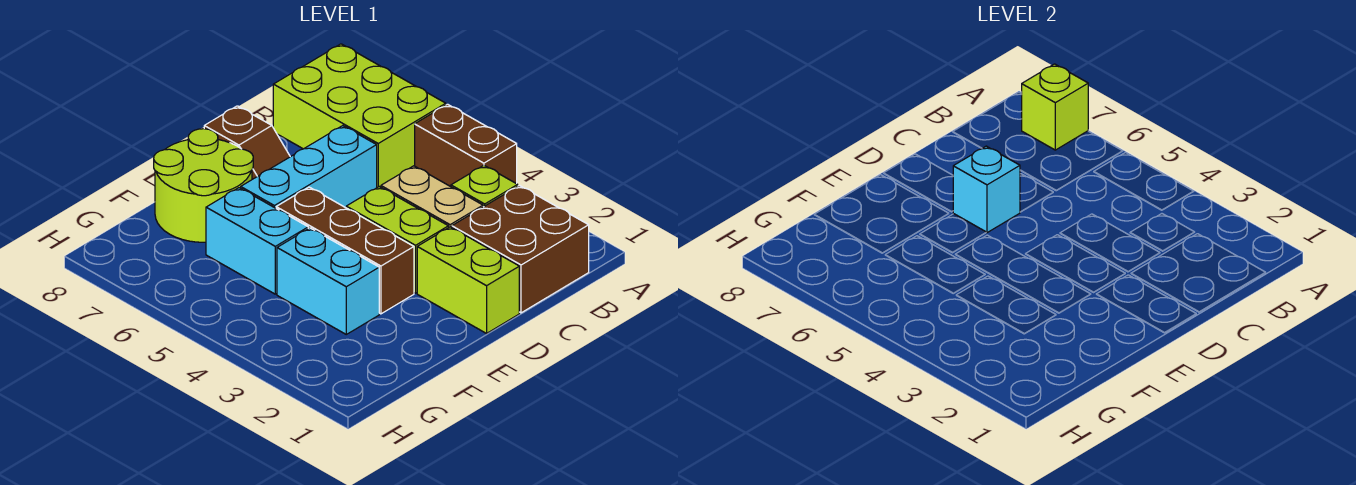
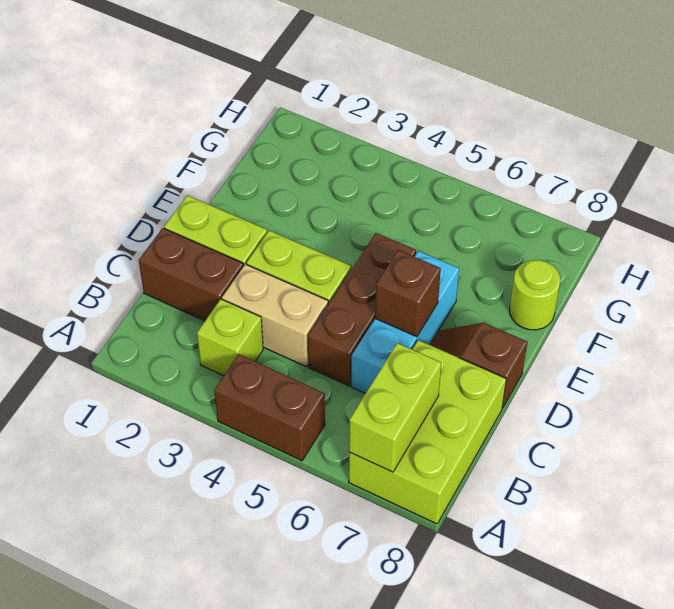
lime brick A6:B8 level 1 -> lime brick A7:C8 level 1
lime brick A7 level 2 -> lime brick A7:B7 level 2
brown brick B1:C2 level 1 -> brown brick C1:C2 level 1
cyan brick D6 level 2 -> brown brick D6 level 2
brown brick E3:E5 level 1 -> brown brick C5:E5 level 1
lime round brick E7:F8 level 1 -> lime round brick F8 level 1
cyan brick F3:F4 level 1 -> none
cyan brick F5:F6 level 1 -> none

